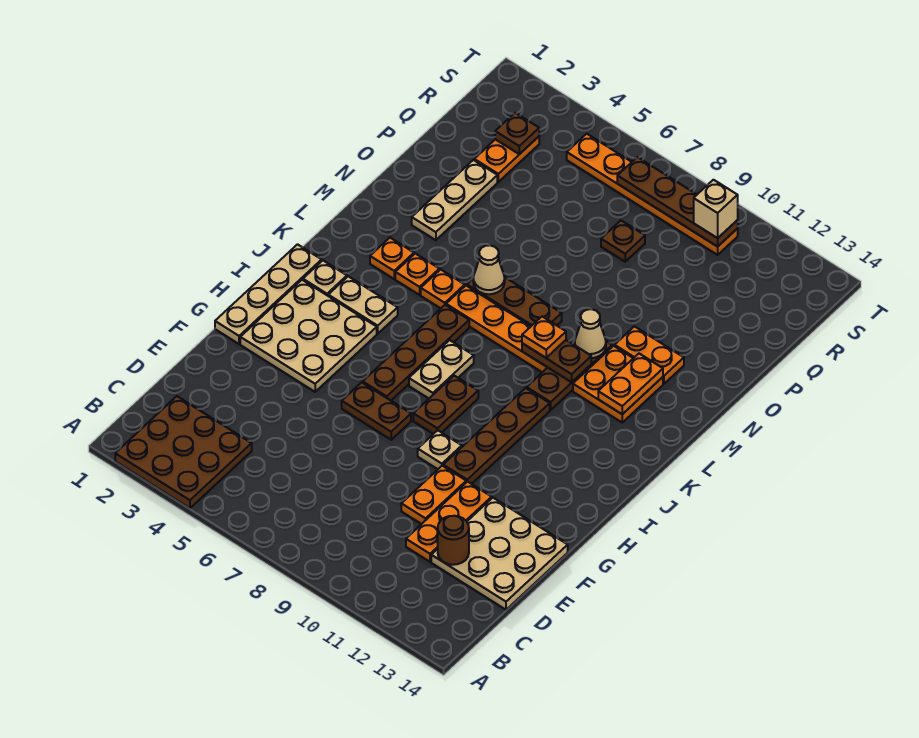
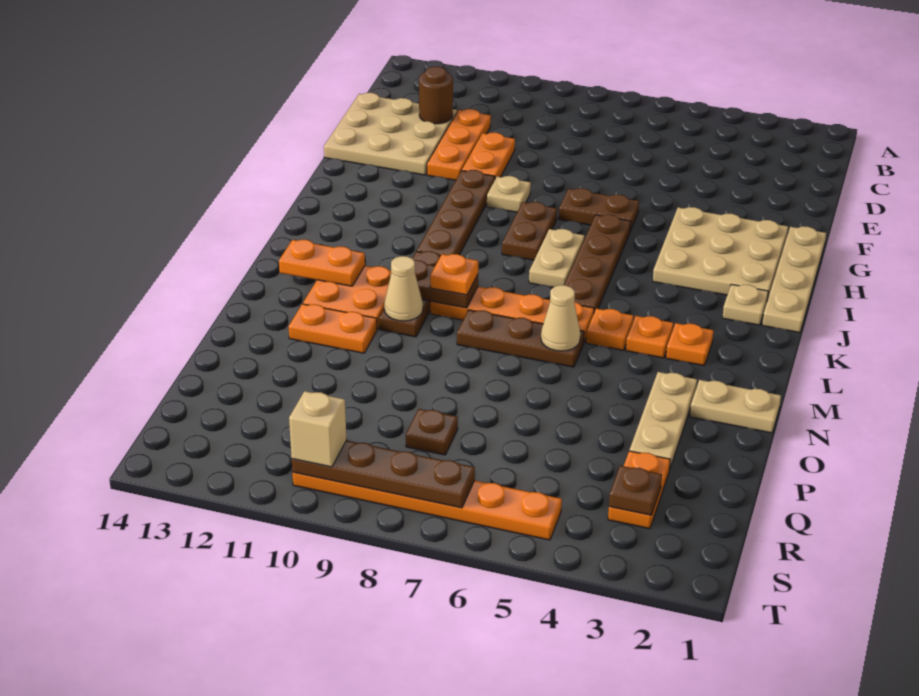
brown plate A2:C4 level 1 -> none
tan plate J3:J4 level 1 -> tan plate N1:N2 level 1
orange plate L12:M12 level 2 -> orange plate L12:L13 level 2

